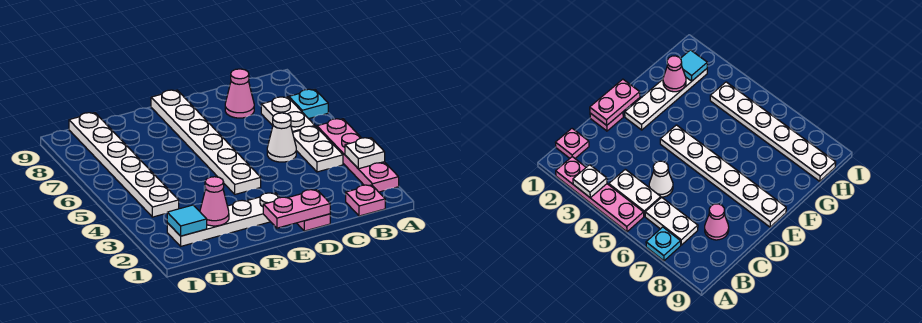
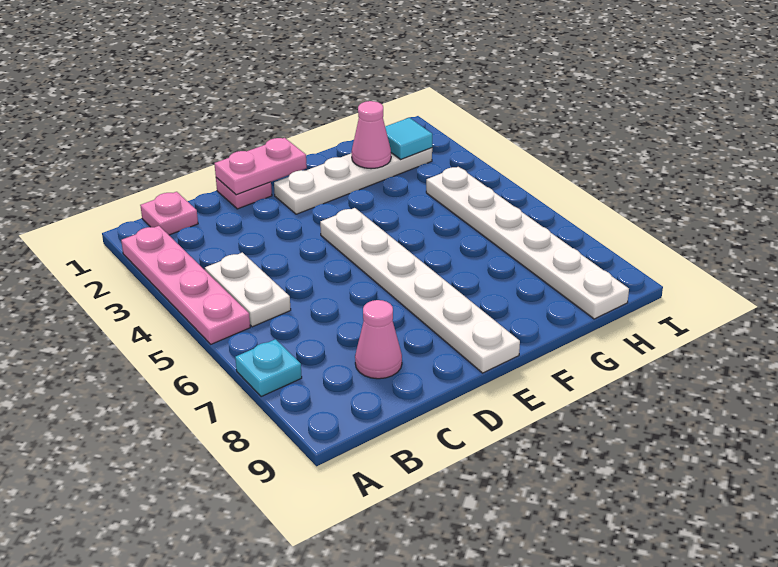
white plate A3 level 2 -> none
white plate B6:B7 level 1 -> none
white cone C5 level 1 -> none

